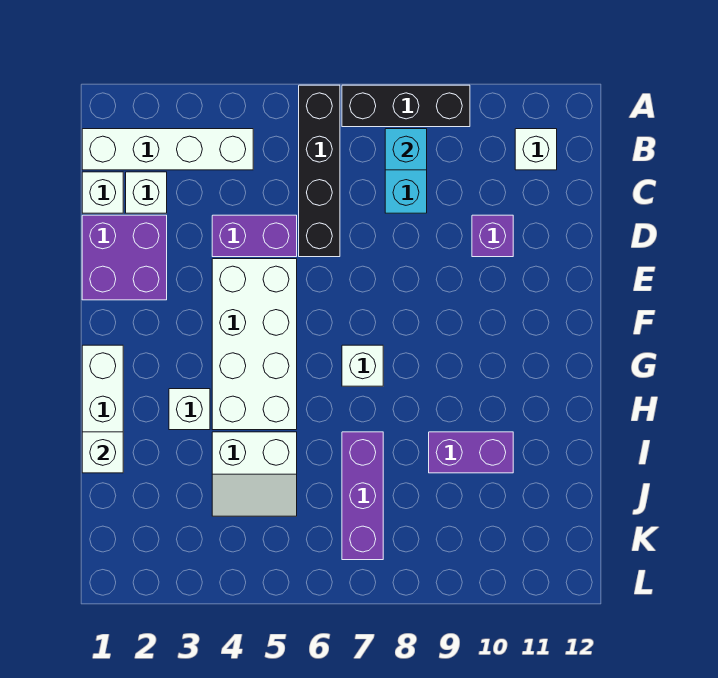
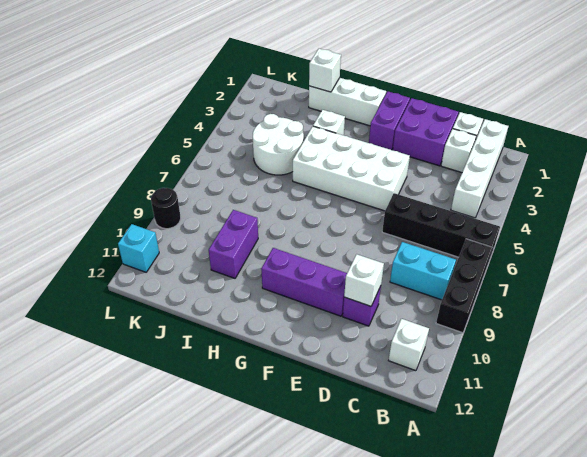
cyan brick B8 level 2 -> cyan brick L11 level 1
purple brick D4:D5 level 1 -> purple brick F1:F2 level 1
white brick G7 level 1 -> white brick D10 level 2
white slope I4:J5 level 1 top I -> white round brick I4:J5 level 1
purple brick I7:K7 level 1 -> purple brick E10:G10 level 1
none -> black round brick L9 level 1

